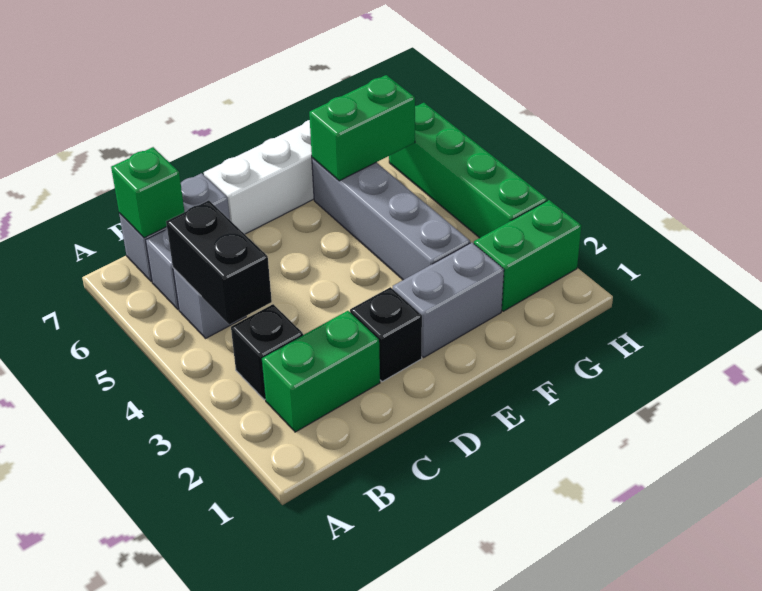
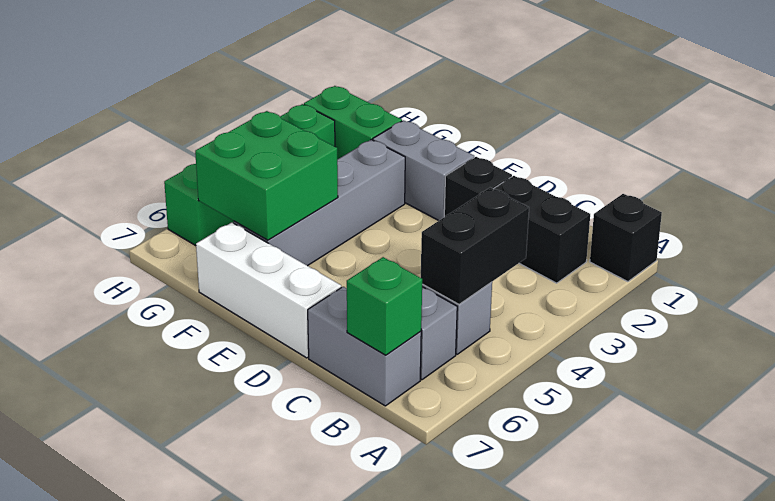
green brick B2:C2 level 1 -> black brick B2:C2 level 1
black brick B3 level 1 -> black brick A1 level 1
green brick F6:G6 level 2 -> green brick F5:G6 level 2

